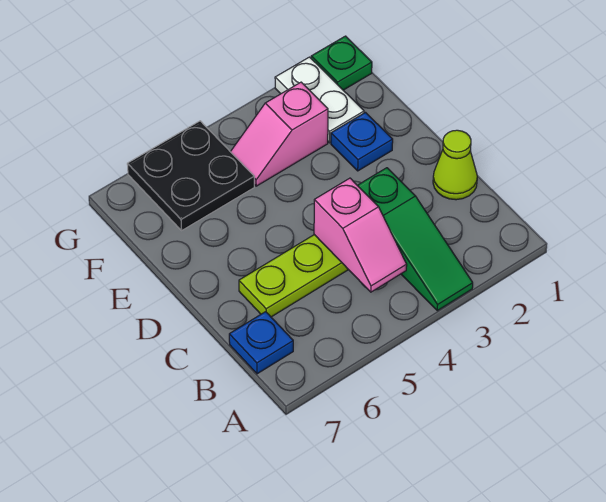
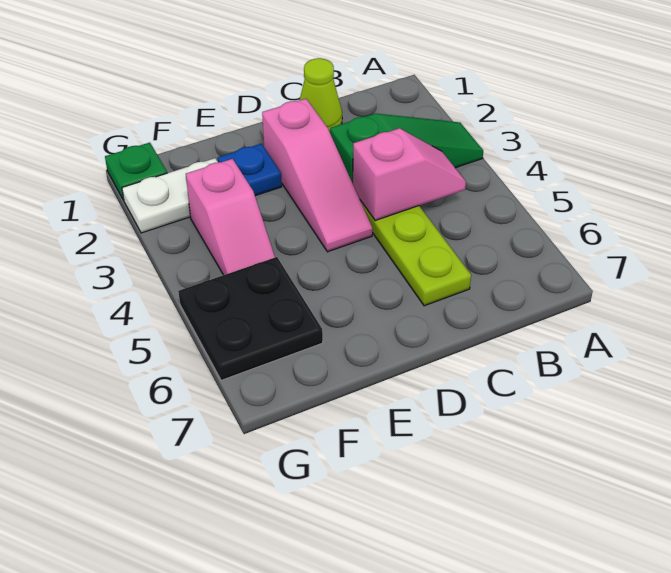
blue plate B7 level 1 -> none
none -> pink slope D2:D4 level 1 top 2

